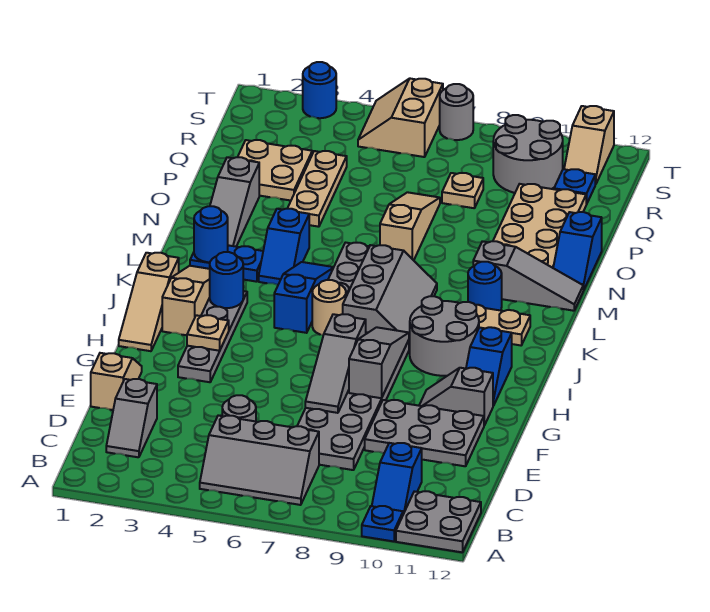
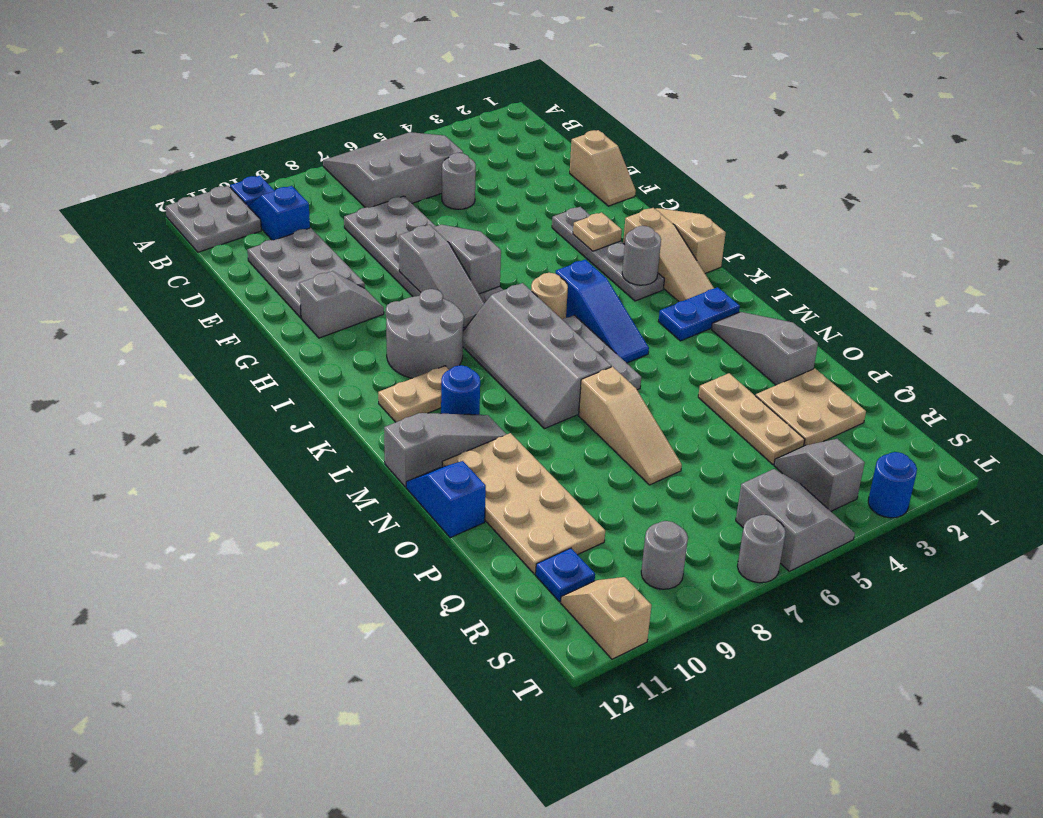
grey slope B5:C7 level 1 top C -> grey slope A5:C7 level 1 top C
grey slope C2:D2 level 1 top D -> grey slope R4:S4 level 1 top S
grey plate E9:F11 level 1 -> grey plate D10:F11 level 1
blue slope H11:I11 level 1 top I -> none
blue round brick J3 level 2 -> grey round brick J3 level 2
grey slope J7:L8 level 1 top 7 -> grey slope J7:M8 level 1 top 7
blue round brick L2 level 2 -> none
blue slope L4:M4 level 1 top M -> none
grey slope M10:M12 level 1 top 10 -> grey slope M10:M12 level 1 top 12
tan plate Q8 level 1 -> none
grey round brick R9:S10 level 1 -> grey round brick S9 level 1
tan slope S5:T6 level 1 top 6 -> grey slope S5:T6 level 1 top 6

